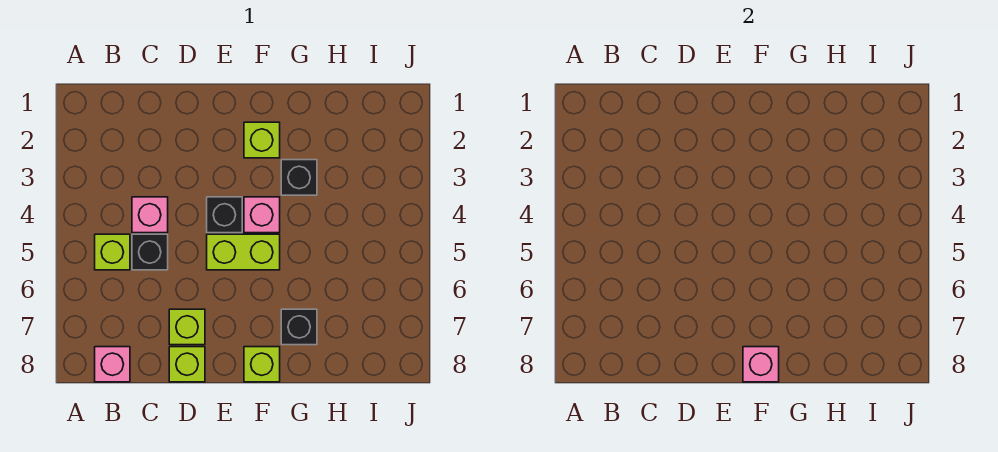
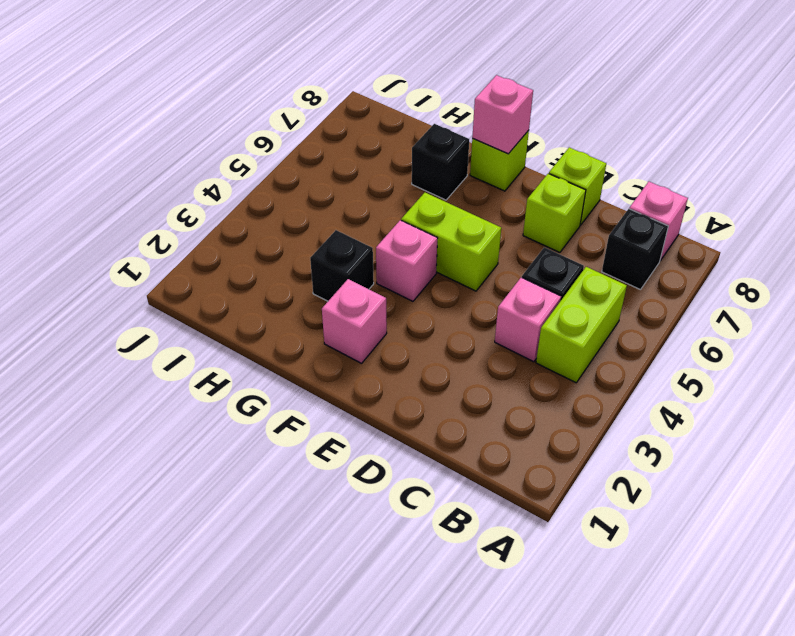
lime brick B5 level 1 -> lime brick B4:B5 level 1
black brick E4 level 1 -> black brick B7 level 1
lime brick F2 level 1 -> pink brick F2 level 1

